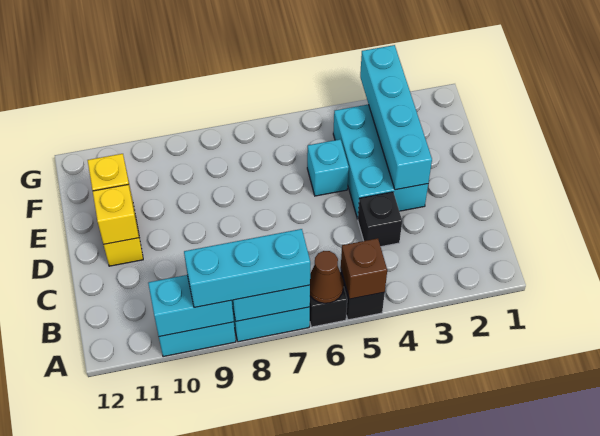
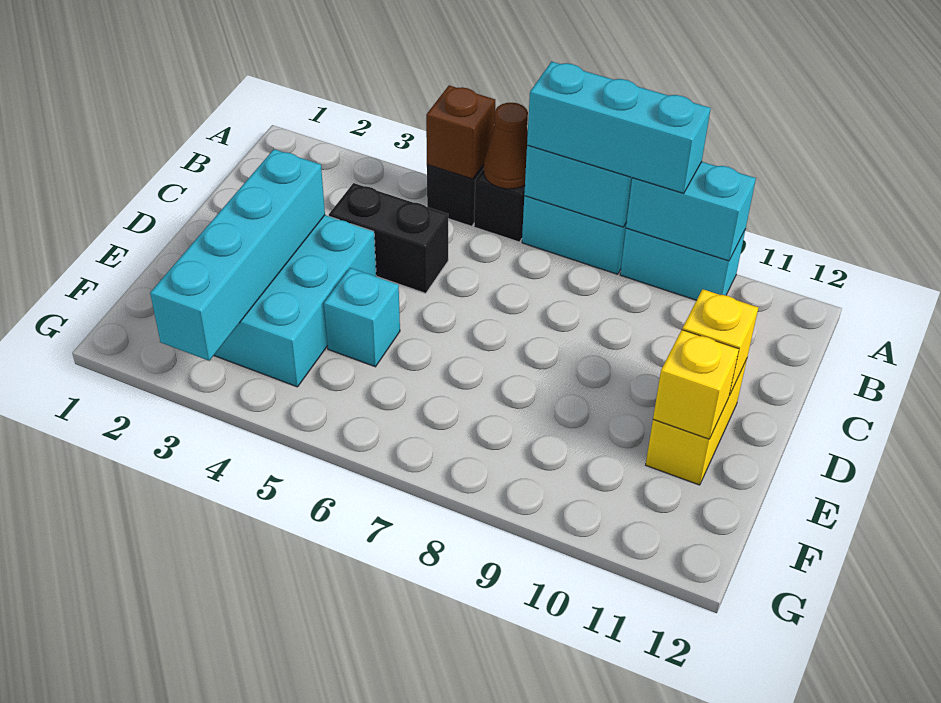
black brick C4 level 1 -> black brick C4:C5 level 1

